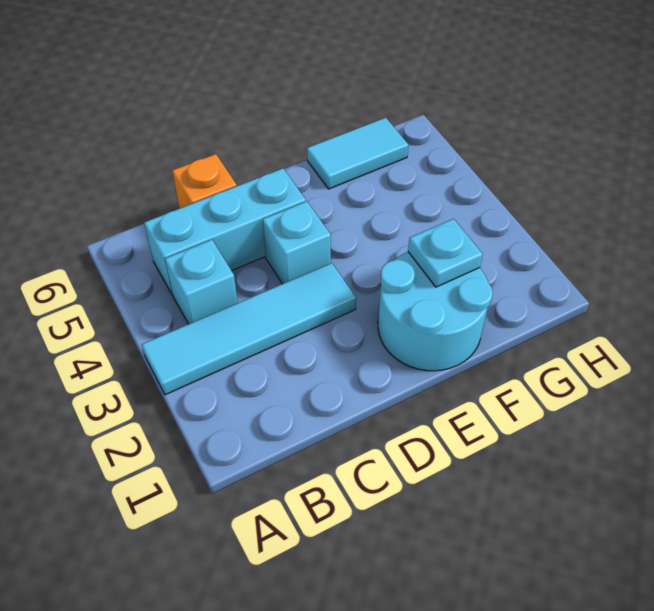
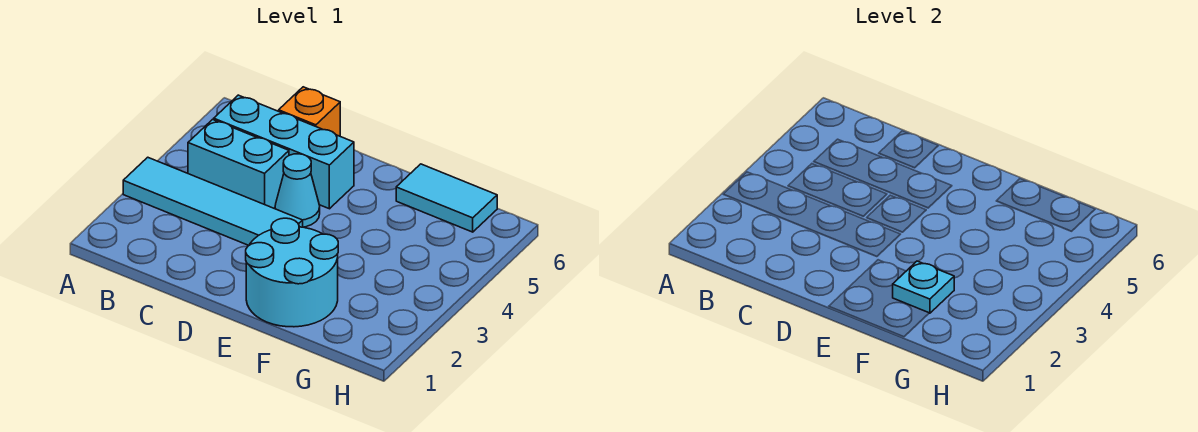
cyan brick B4 level 1 -> cyan brick B4:C4 level 1
cyan brick D4 level 1 -> cyan cone D4 level 1

